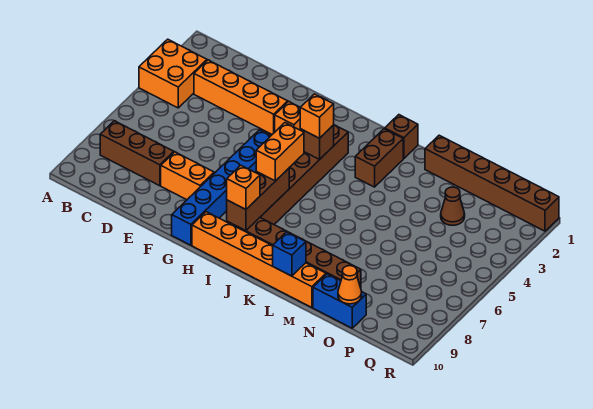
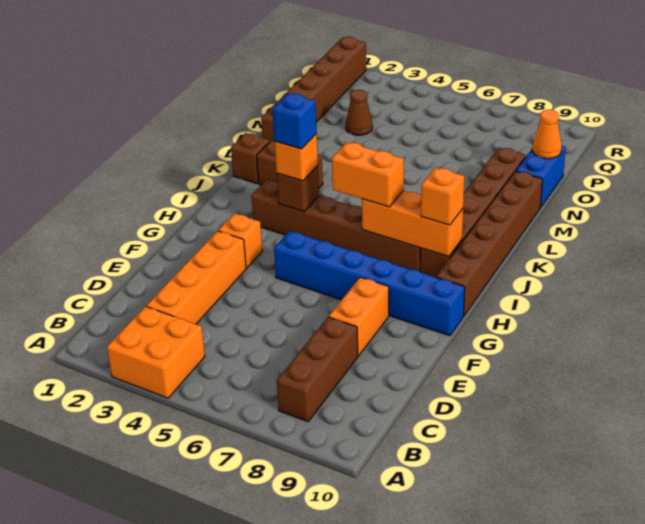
orange brick H10:M10 level 1 -> brown brick H10:M10 level 1
brown brick I7:I9 level 2 -> orange brick I7:I9 level 2
blue brick L10 level 2 -> blue brick I4 level 4

